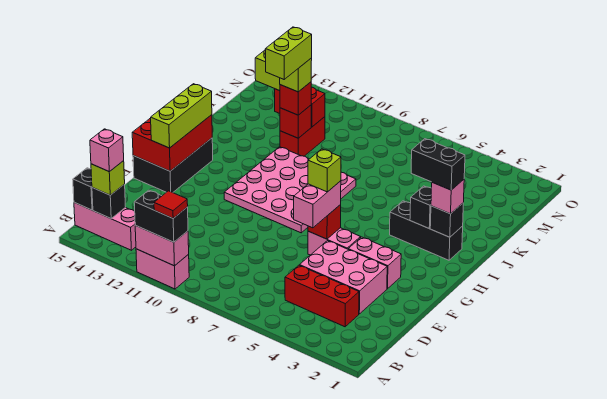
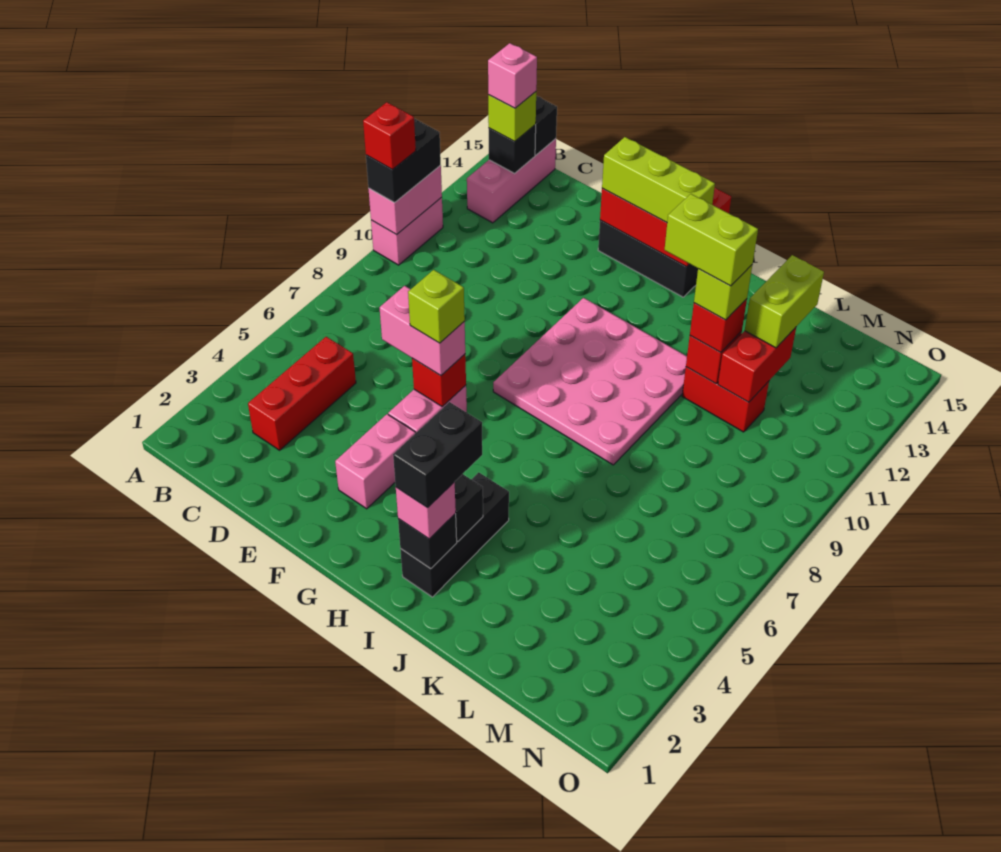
red tile A10 level 4 -> red brick A10 level 4
pink brick D3:E5 level 1 -> none

